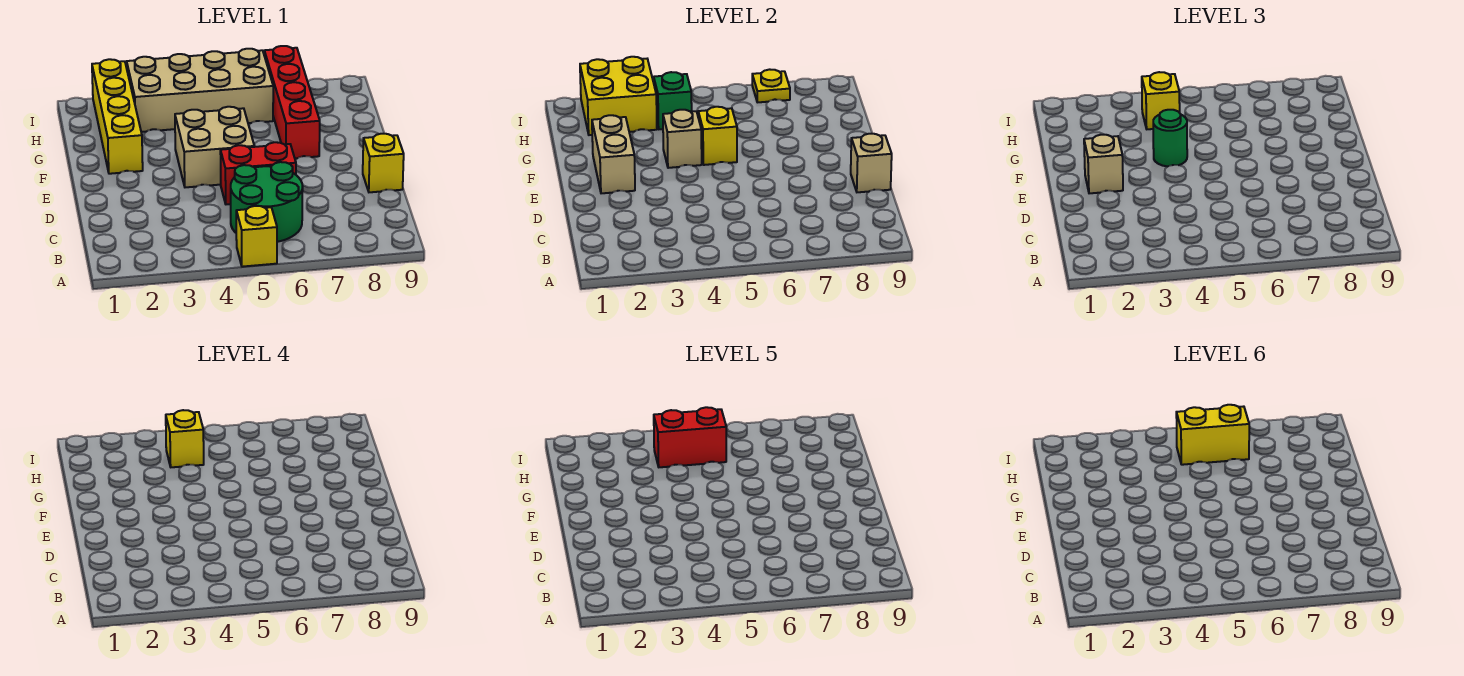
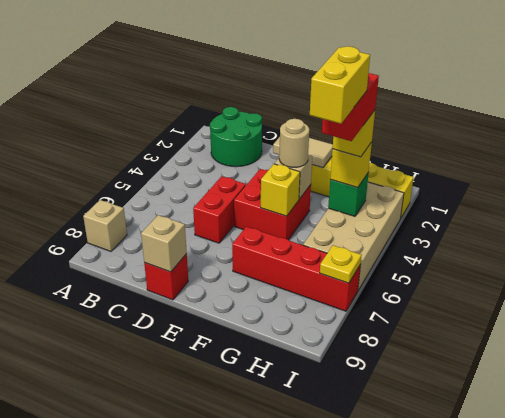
yellow brick A5 level 1 -> none
green round brick B5:C6 level 1 -> green round brick B1:C2 level 1
yellow brick D9 level 1 -> red brick D9 level 1
tan brick E2:F2 level 2 -> tan tile E2:F2 level 2
tan brick E2 level 3 -> tan brick A8 level 1
tan brick E4:F5 level 1 -> red brick E4:F5 level 1
green round brick F4 level 3 -> tan round brick F4 level 3
yellow brick H2:I3 level 2 -> none

